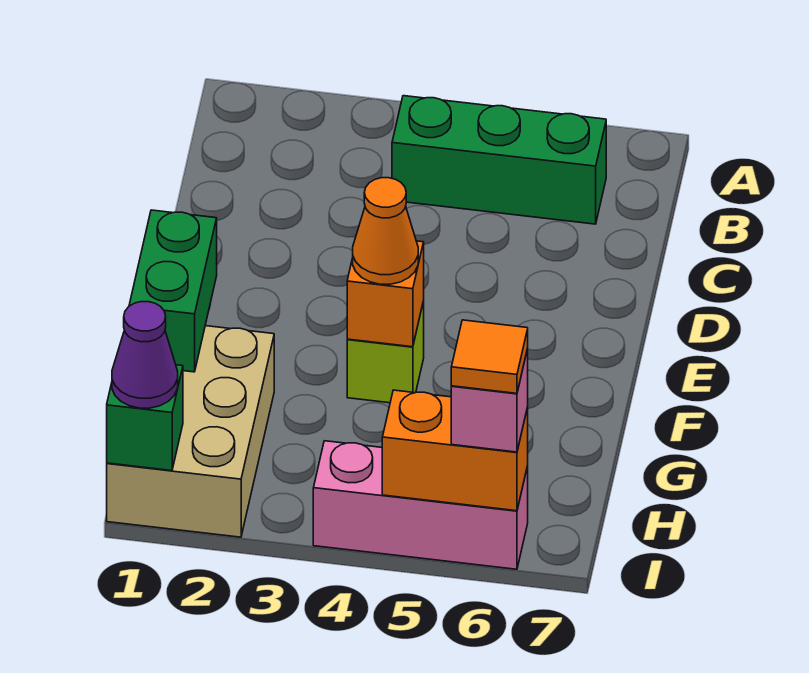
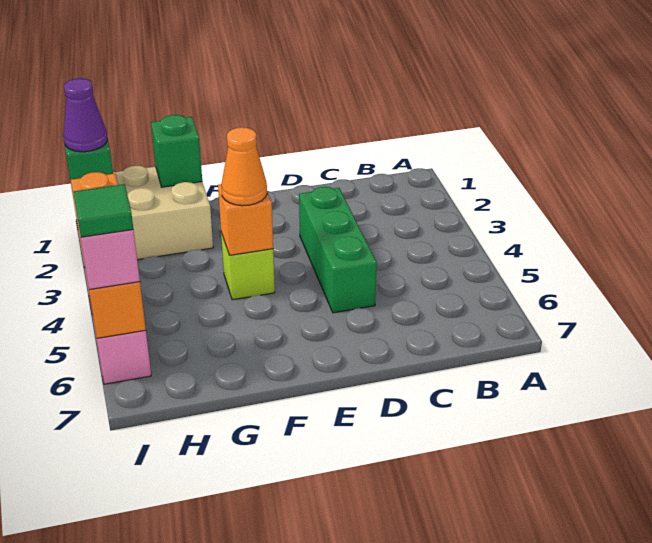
green brick B4:B6 level 1 -> green brick D3:D5 level 1
green brick F1:G1 level 2 -> green brick G1 level 2
orange brick I5:I6 level 2 -> orange brick I3:I6 level 2
orange tile I6 level 4 -> green tile I6 level 4

